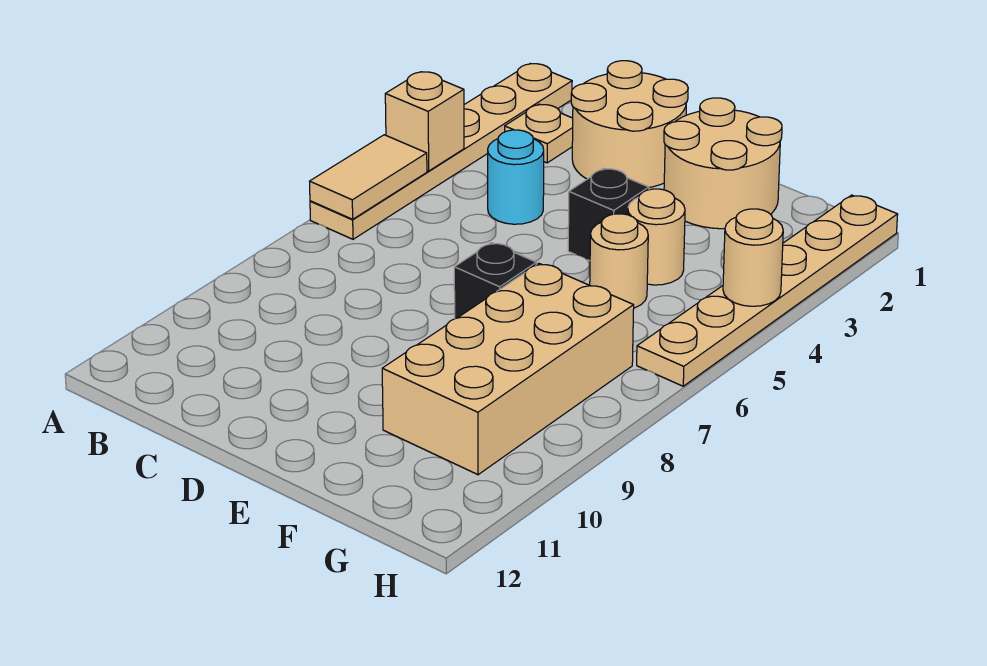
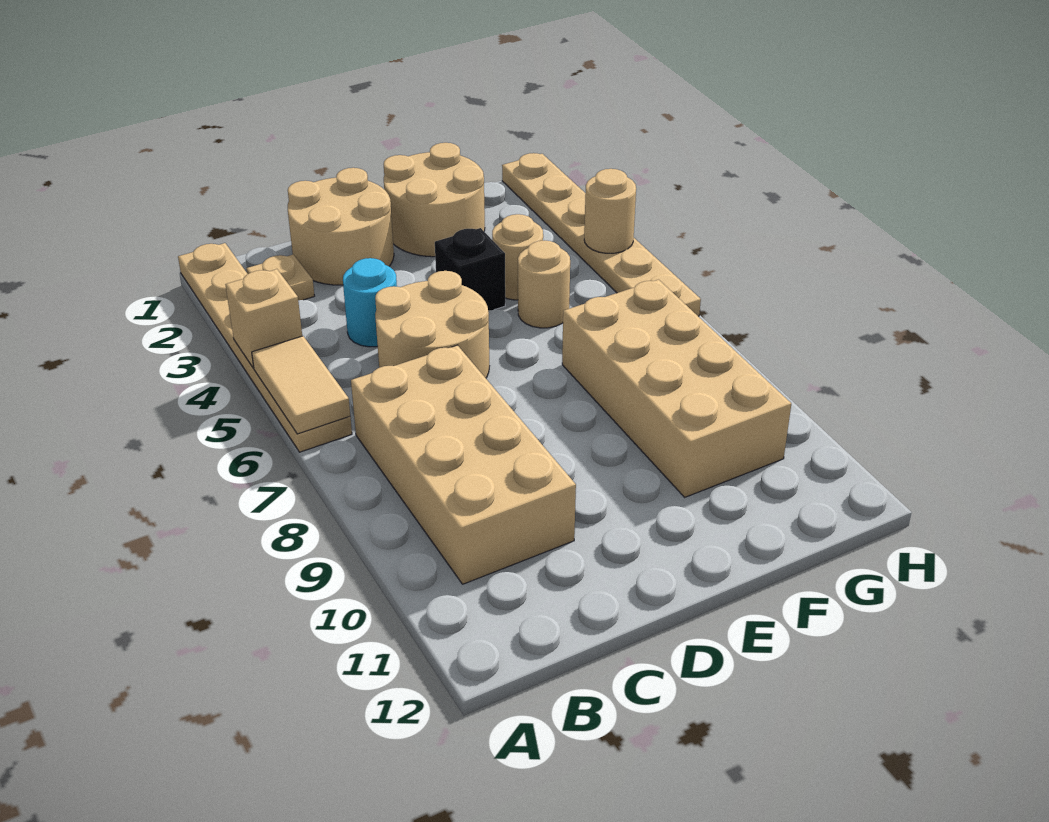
none -> tan brick B7:C10 level 1
none -> tan round brick C5:D6 level 1
black brick E7 level 1 -> none

